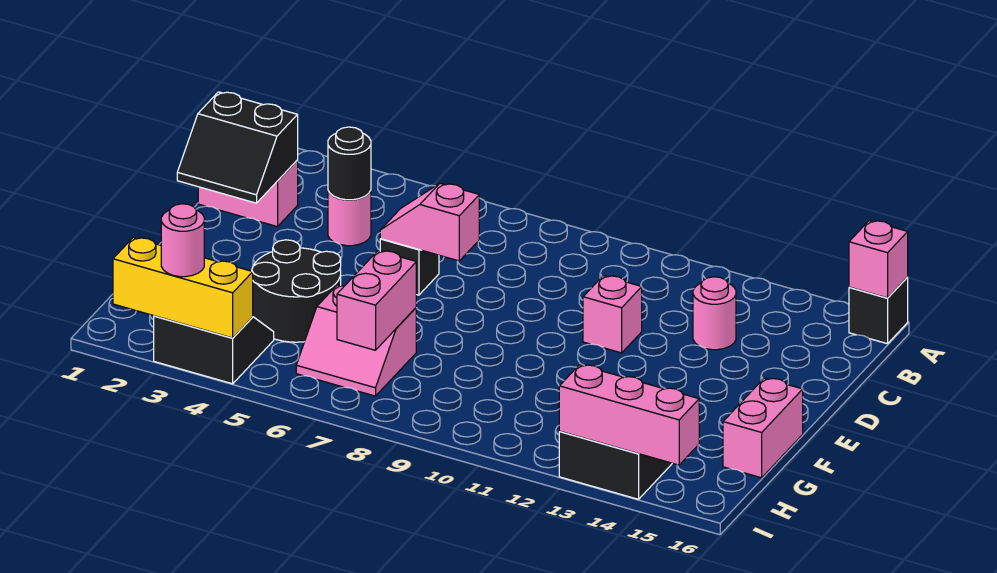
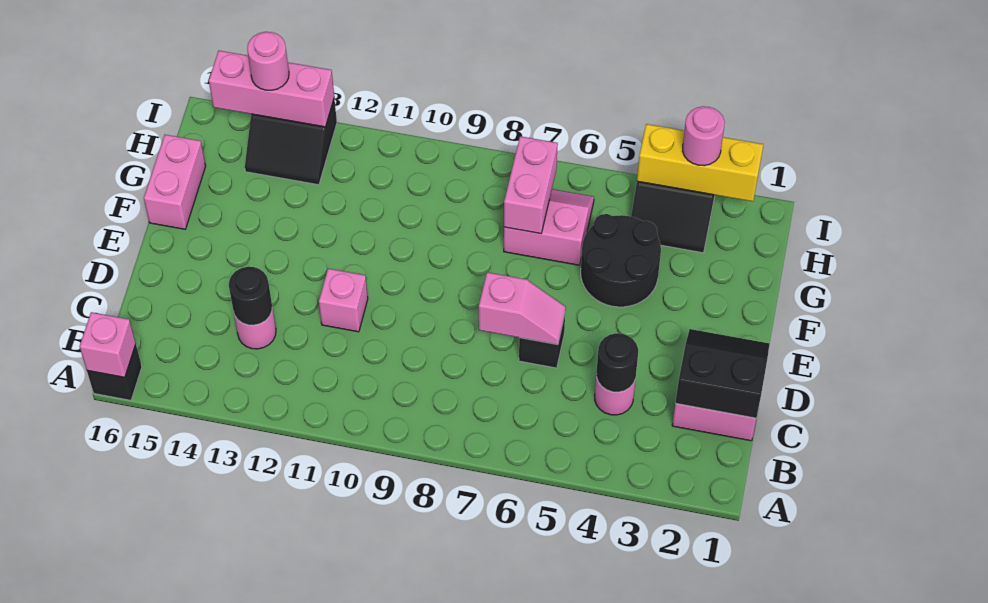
none -> black round brick C13 level 2
none -> pink round brick I14 level 3

